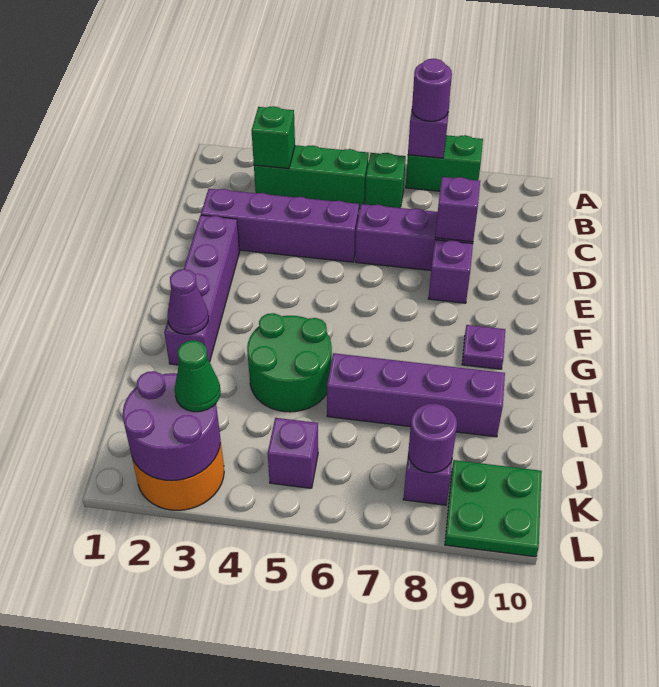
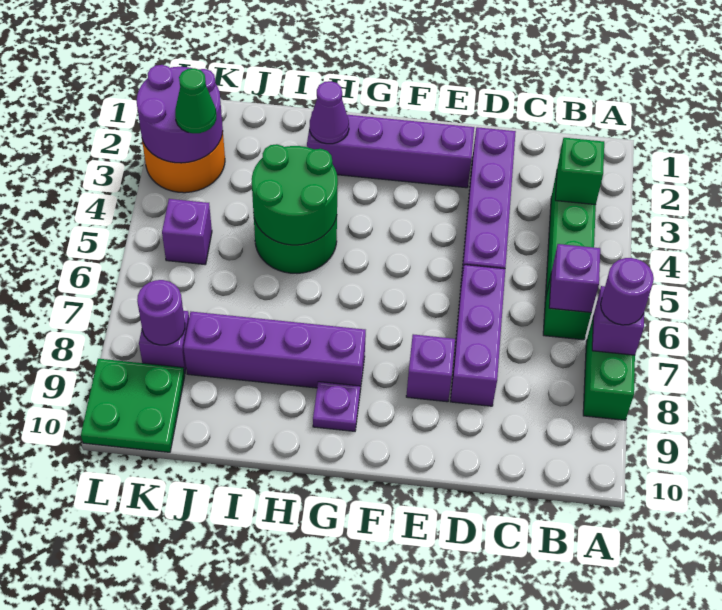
purple brick D8 level 2 -> purple brick B6 level 2
none -> green round brick H4:I5 level 2
purple brick I6:I9 level 1 -> purple brick G8:J8 level 1

